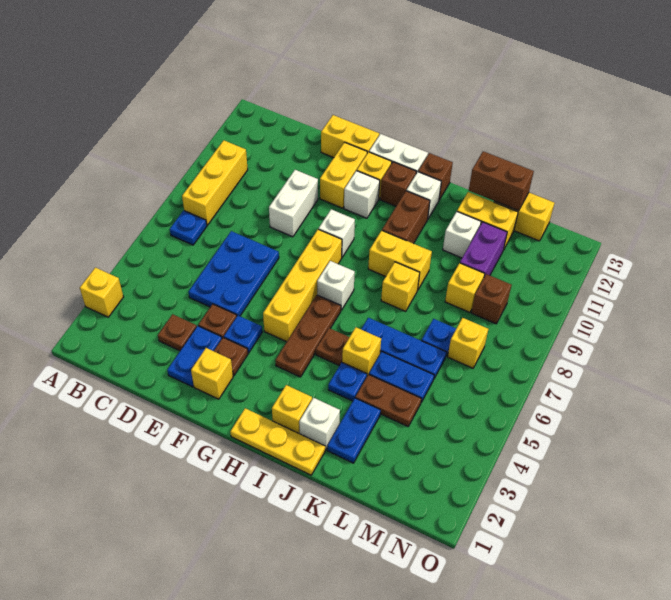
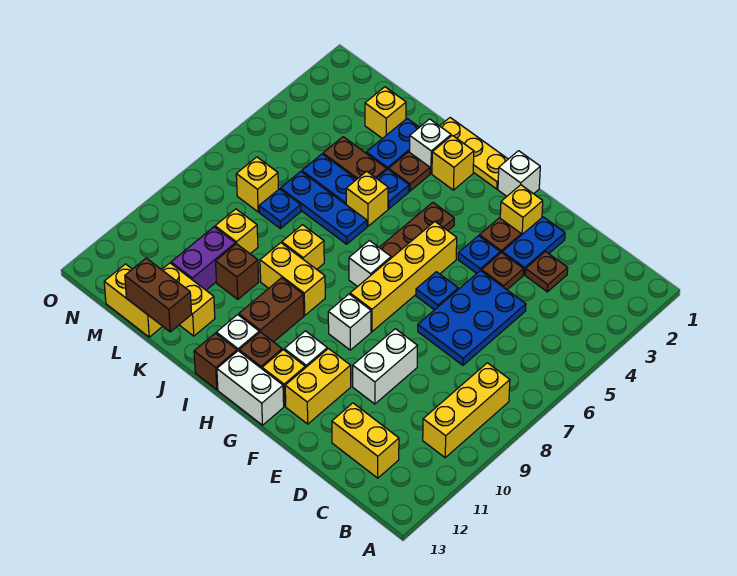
yellow brick A3 level 1 -> yellow brick L2 level 1
blue plate B7 level 1 -> blue plate F6 level 1
yellow brick E13:F13 level 1 -> yellow brick C12:D12 level 1
brown plate I5 level 1 -> brown plate J3 level 1
white brick K11 level 1 -> white brick G1 level 1
brown brick M9 level 1 -> brown brick K10 level 1

